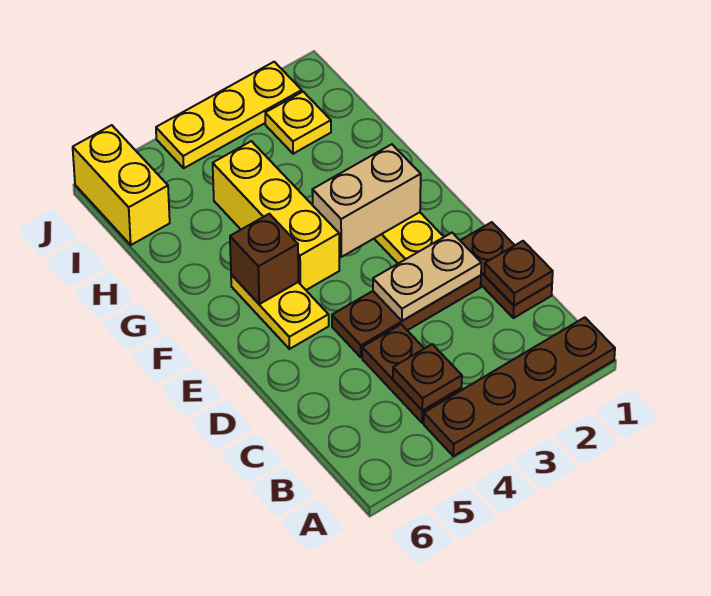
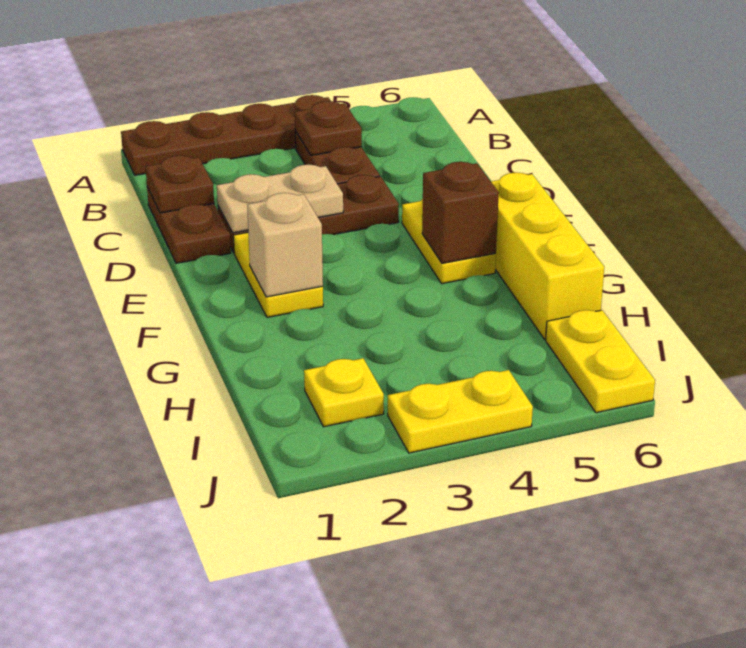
tan brick F2:F3 level 2 -> tan brick F2 level 2
yellow brick F4:H4 level 1 -> yellow brick F6:H6 level 1
yellow brick I6:J6 level 1 -> yellow plate I6:J6 level 1
yellow plate J2:J4 level 1 -> yellow plate J3:J4 level 1

